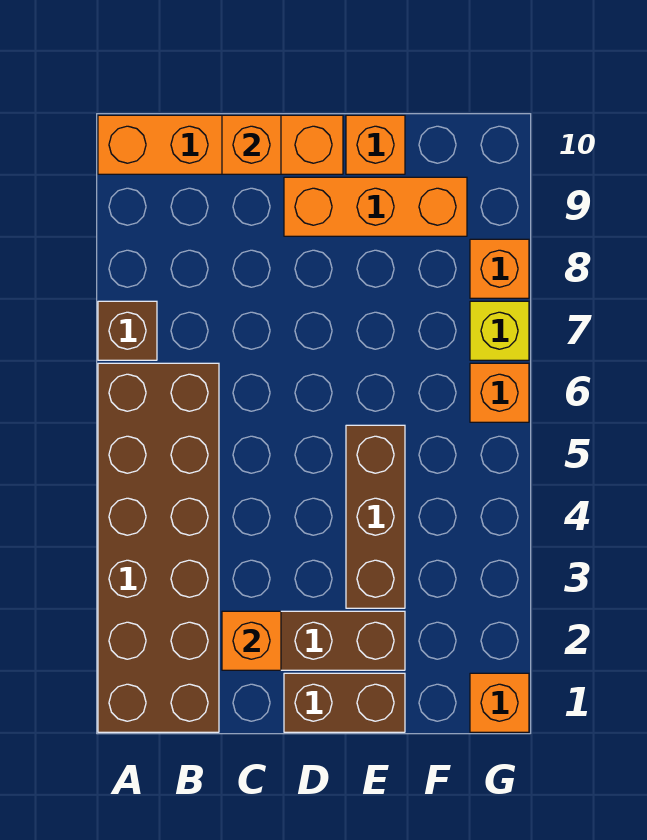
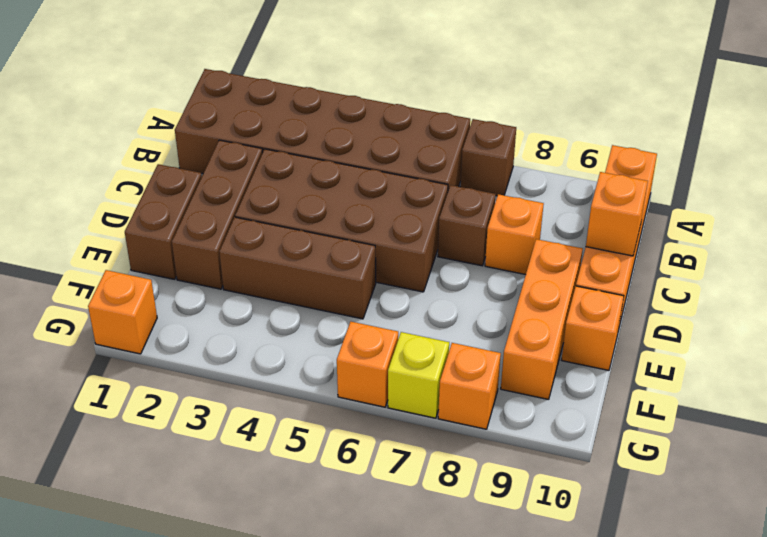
orange brick C2 level 2 -> orange brick C8 level 1
none -> brown brick C3:D6 level 1
none -> brown brick C7 level 1

